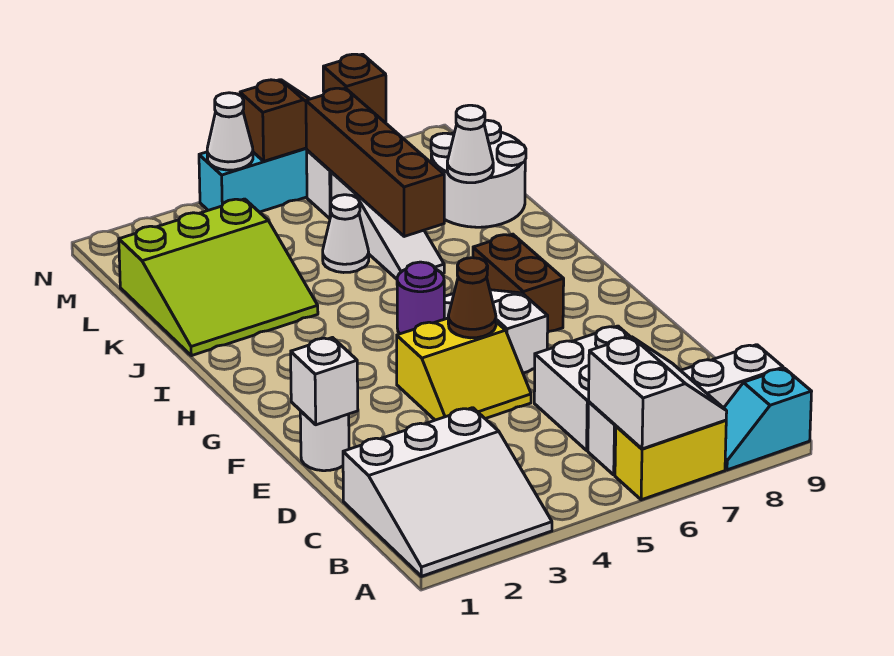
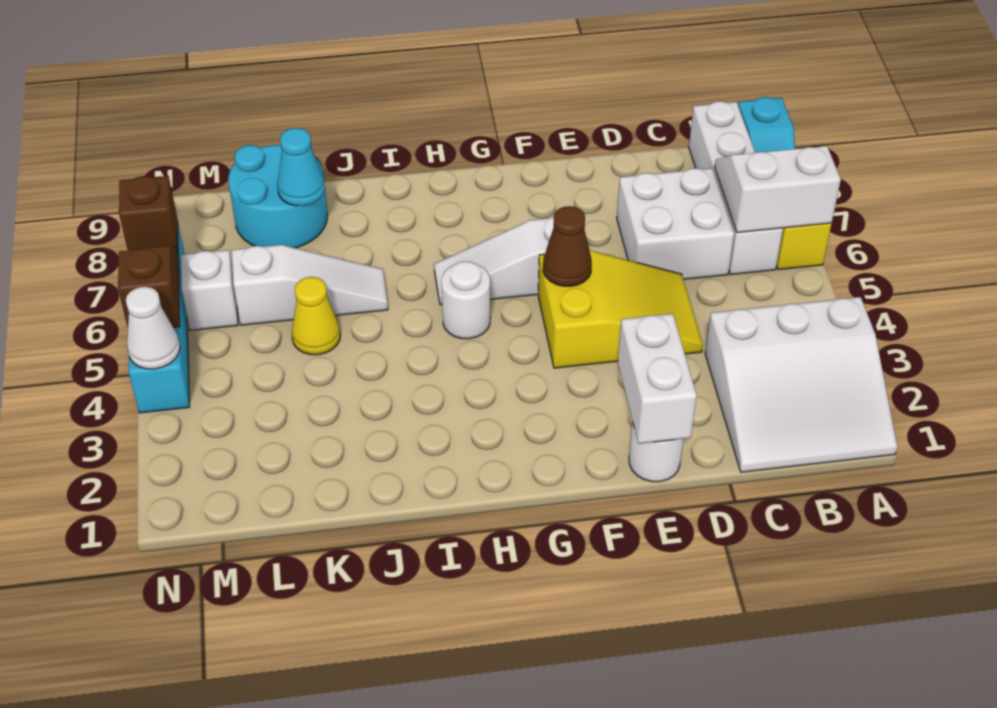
white slope A1:C3 level 1 top C -> white slope A1:C3 level 1 top 3
white brick E1 level 2 -> white brick E1:E2 level 2
yellow slope E4:F5 level 1 top F -> yellow slope D4:F5 level 1 top F
brown brick G7:H7 level 1 -> none
purple round brick H5 level 1 -> white round brick H5 level 1
lime slope J1:L3 level 1 top L -> none
brown brick J6:M6 level 2 -> none
white cone K5 level 1 -> yellow cone K5 level 1
white round brick K8:L9 level 1 -> cyan round brick K8:L9 level 1
white cone K8 level 2 -> cyan cone K8 level 2

